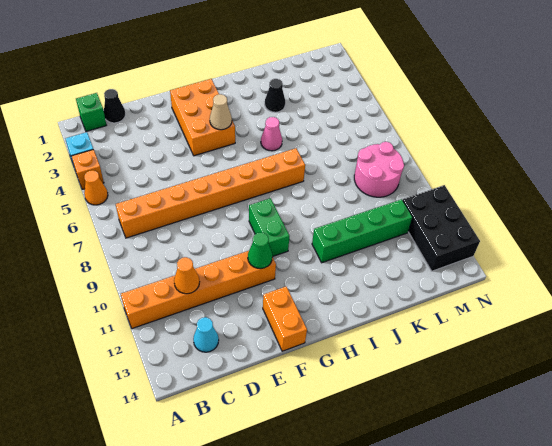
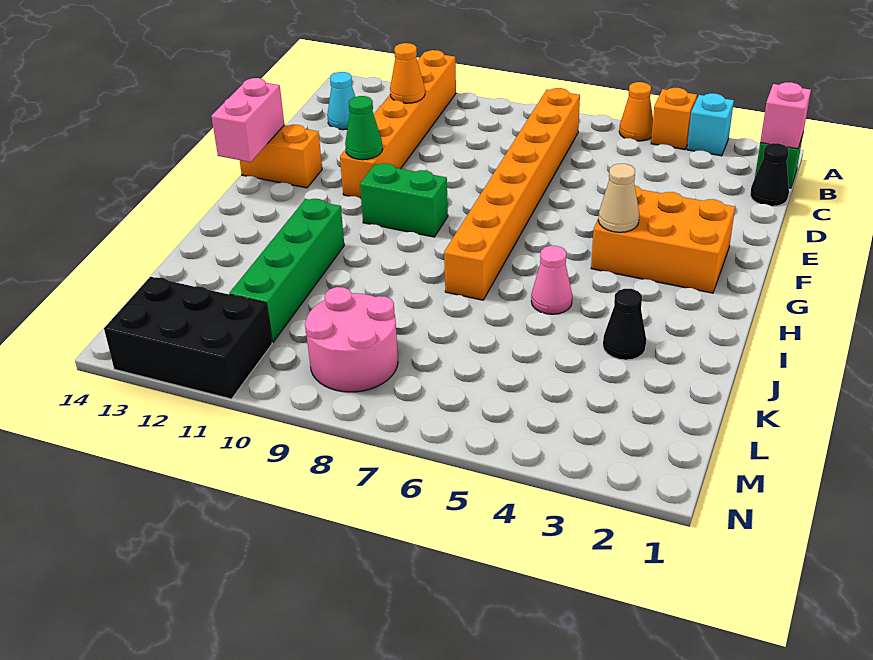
none -> pink brick B1 level 2
none -> pink brick F14:G14 level 2

